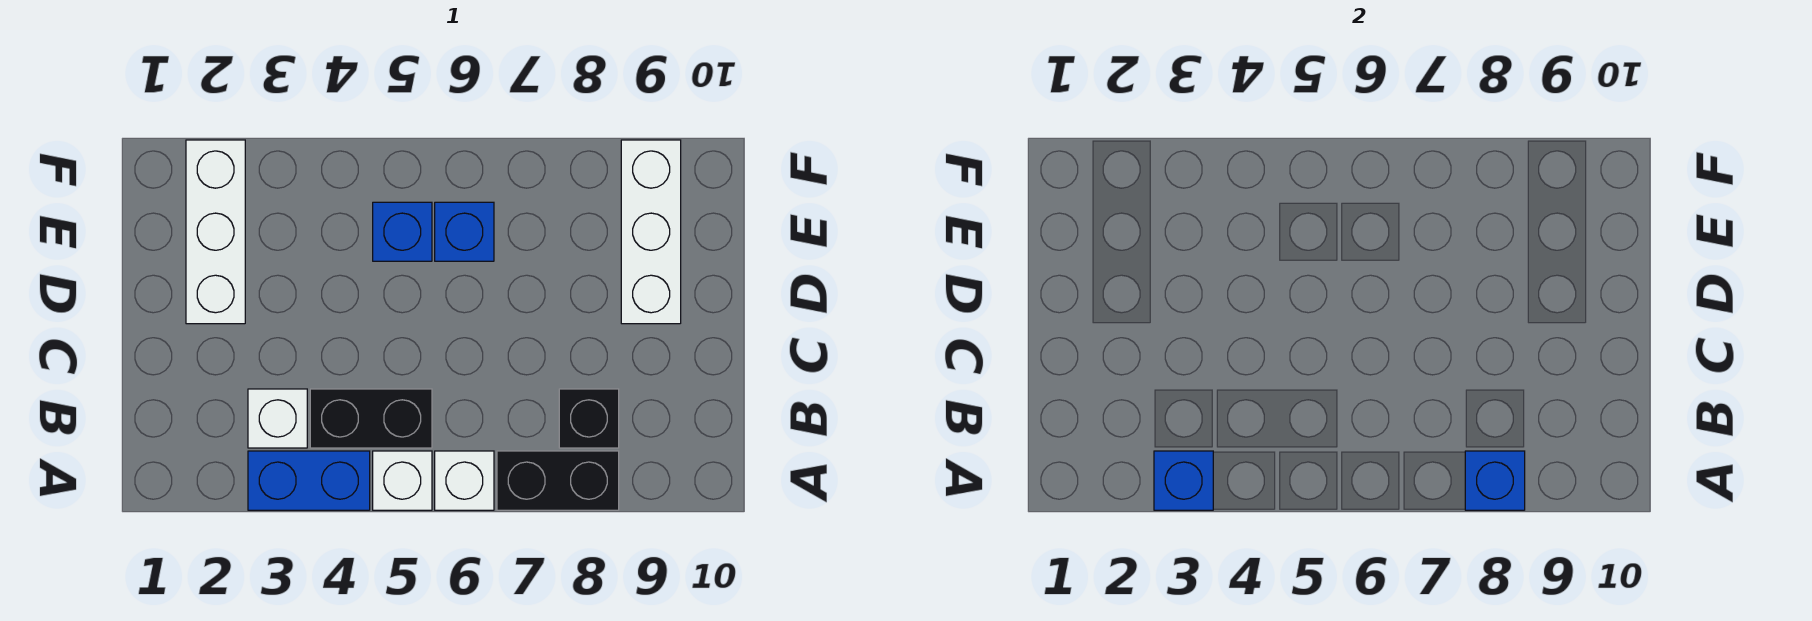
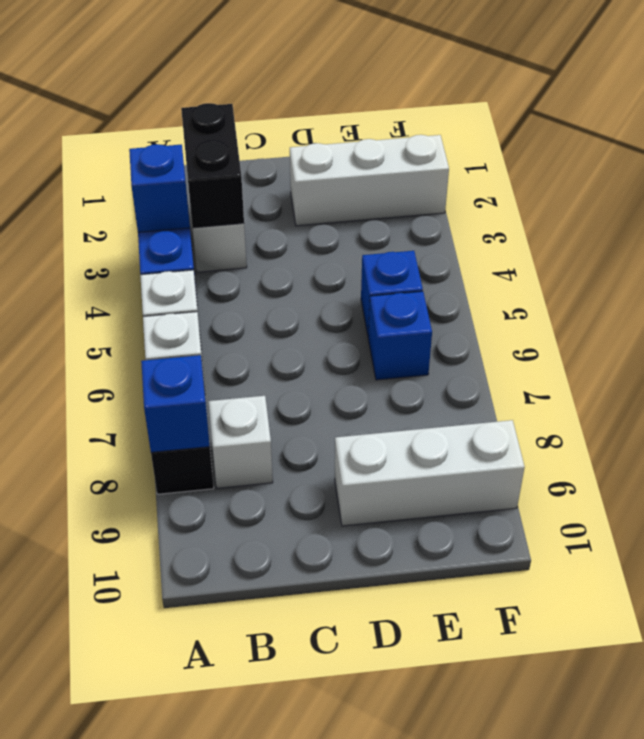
black brick B4:B5 level 1 -> black brick B2:B3 level 2
black brick B8 level 1 -> white brick B8 level 1

